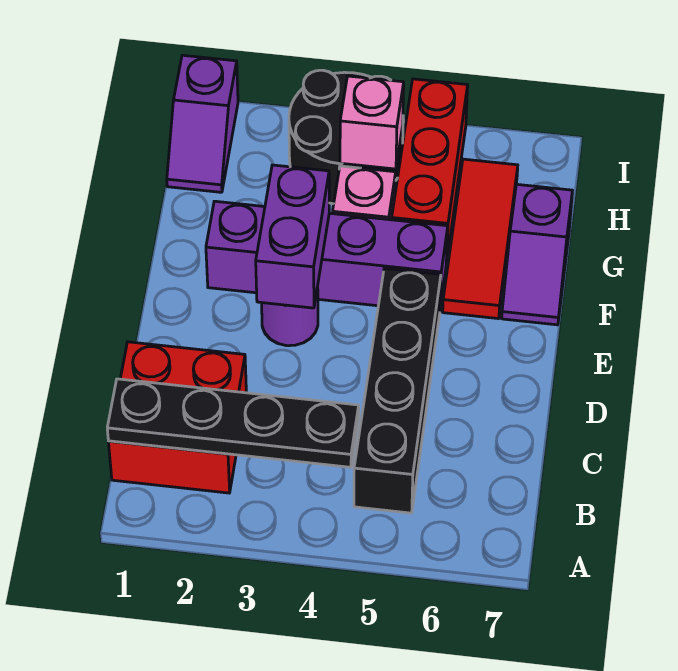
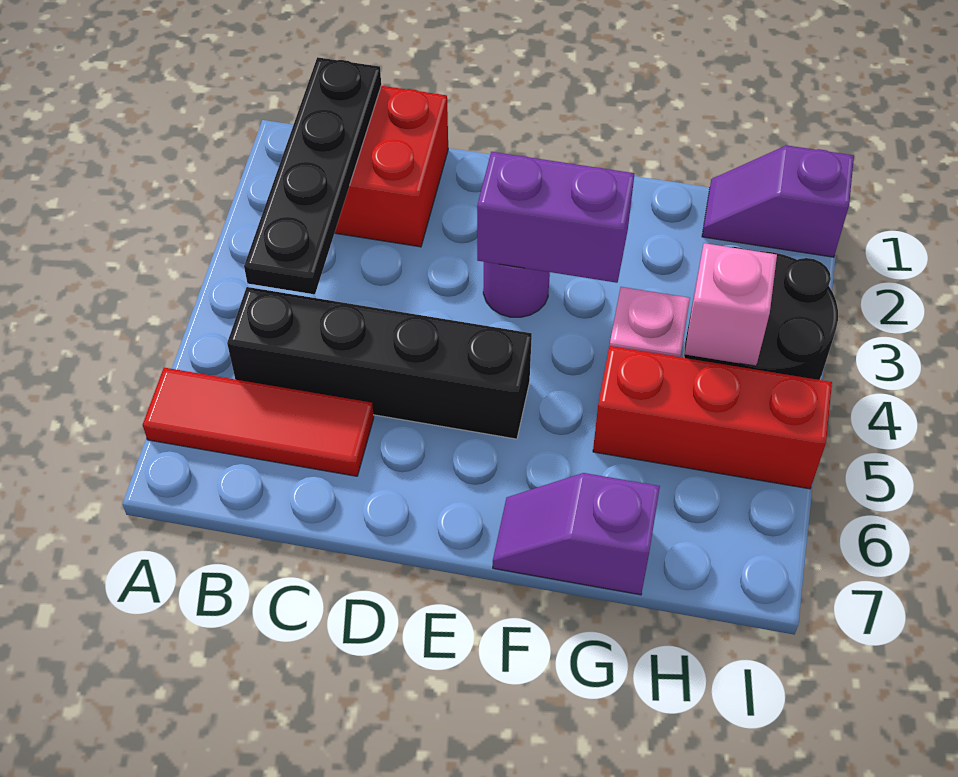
purple brick F2:F5 level 1 -> none
red tile F6:H6 level 1 -> red tile A6:C6 level 1

